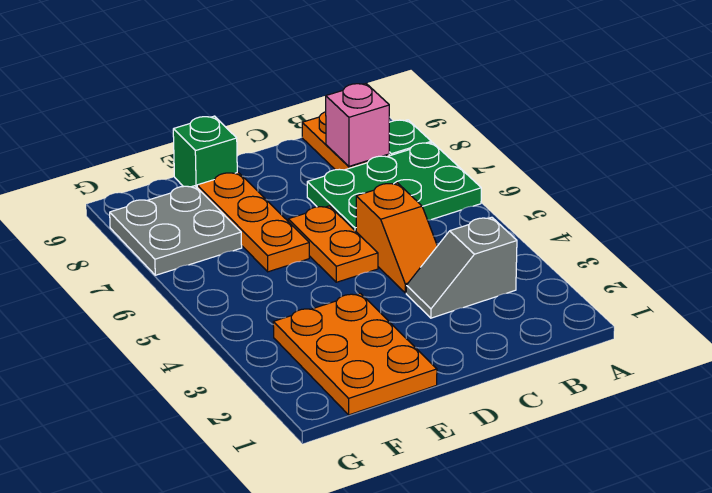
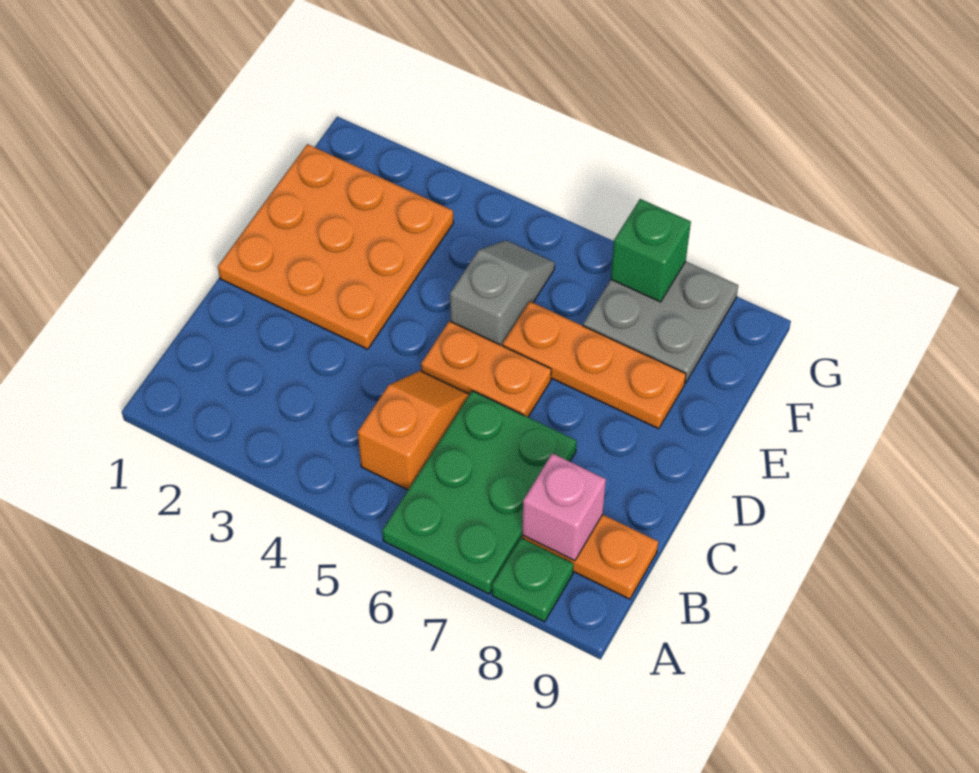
grey slope B3:C3 level 1 top B -> grey slope E5:F5 level 1 top E
orange slope C4:C5 level 1 top 5 -> orange slope B5:C5 level 1 top B
orange plate E1:F3 level 1 -> orange plate D1:F3 level 1
green brick E9 level 1 -> green brick G7 level 2

